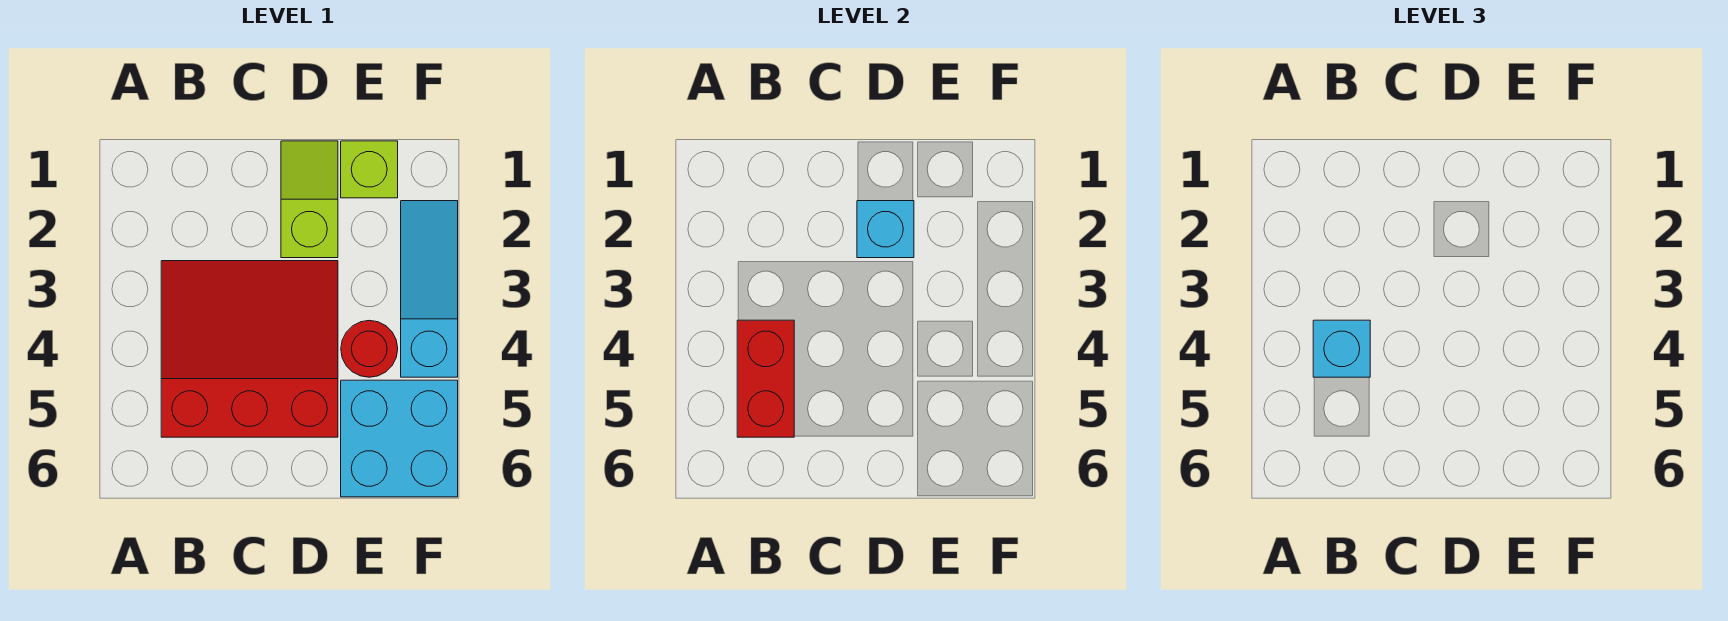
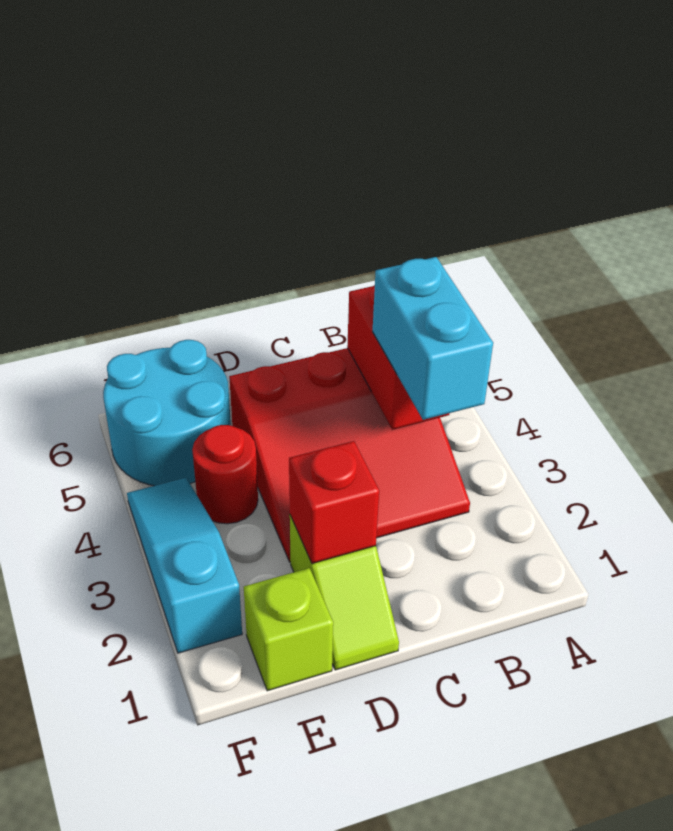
cyan brick B4 level 3 -> cyan brick B3:B4 level 3
cyan brick D2 level 2 -> red brick D2 level 2
cyan brick E5:F6 level 1 -> cyan round brick E5:F6 level 1
cyan slope F2:F4 level 1 top 4 -> cyan slope F2:F4 level 1 top 2

